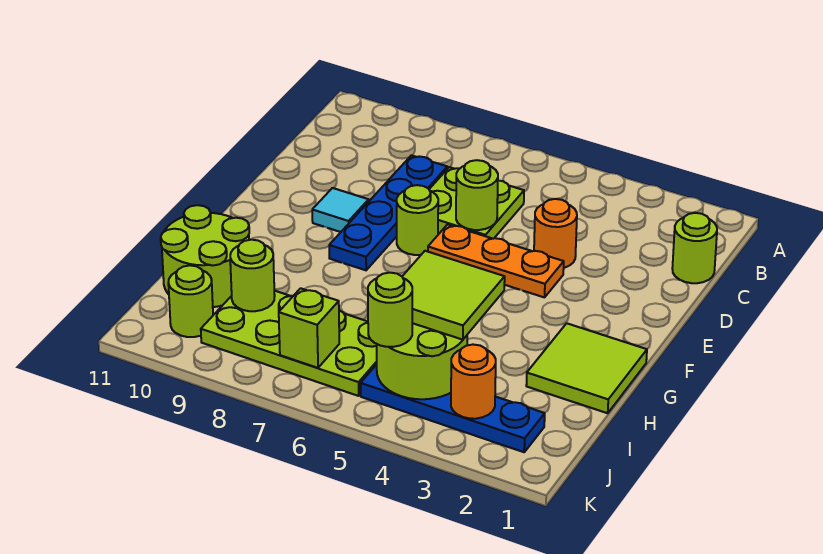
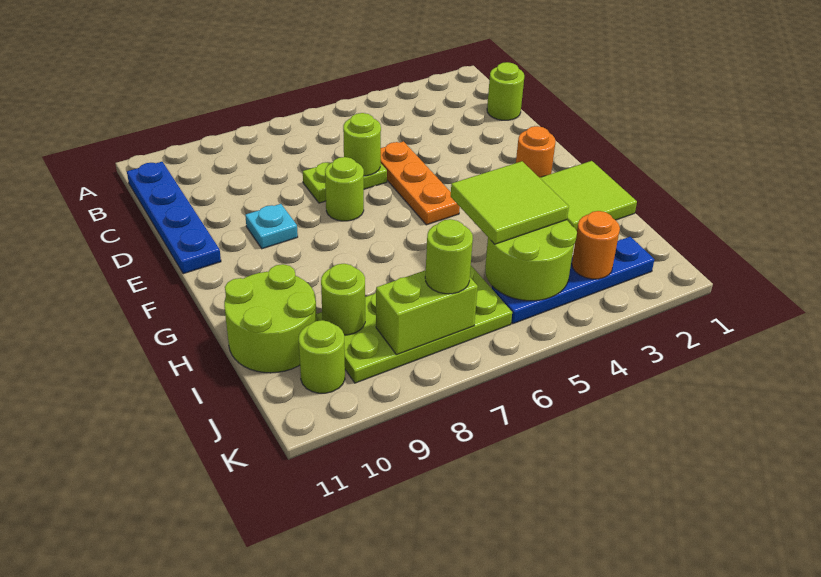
lime plate C6:D7 level 1 -> lime plate D6:D7 level 1
blue plate C8:F8 level 1 -> blue plate B11:E11 level 1
orange round brick D4 level 1 -> orange round brick F2 level 1
orange plate E4:E6 level 1 -> orange plate D5:F5 level 1
cyan tile E9 level 1 -> cyan plate E9 level 1
lime round brick J5 level 3 -> lime round brick J7 level 3
lime brick J7 level 2 -> lime brick J7:J8 level 2

